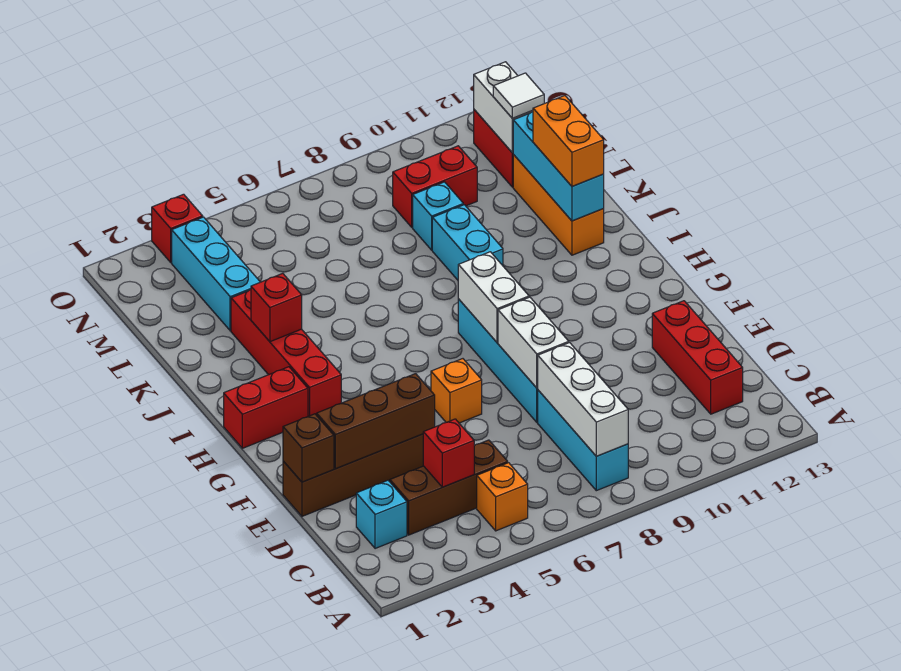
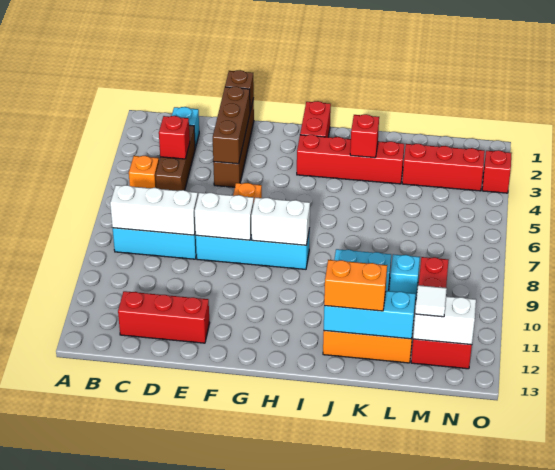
cyan brick L3:N3 level 1 -> red brick L3:N3 level 1

